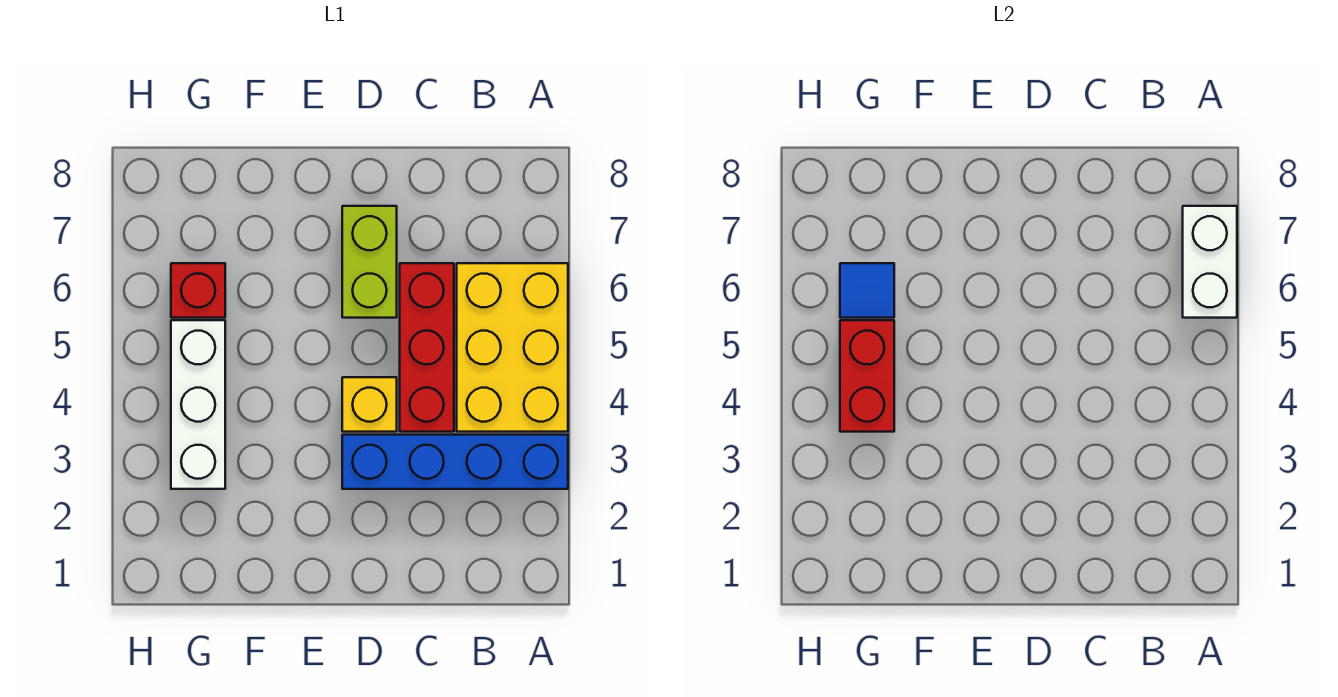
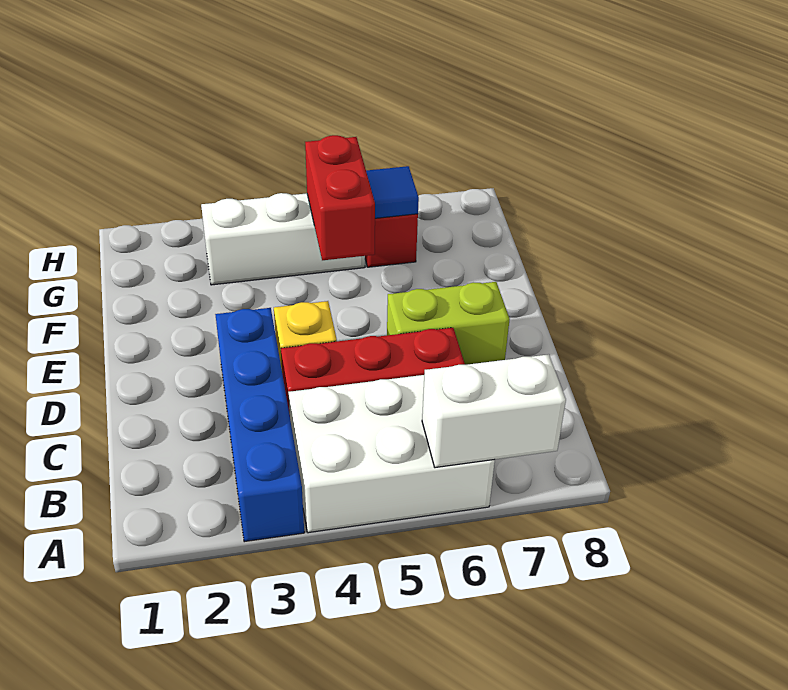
yellow brick A4:B6 level 1 -> white brick A4:B6 level 1
red brick G4:G5 level 2 -> red brick F5:G5 level 2

